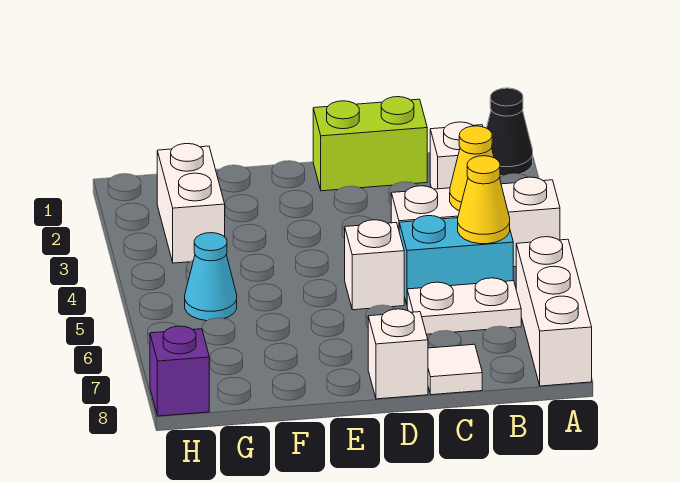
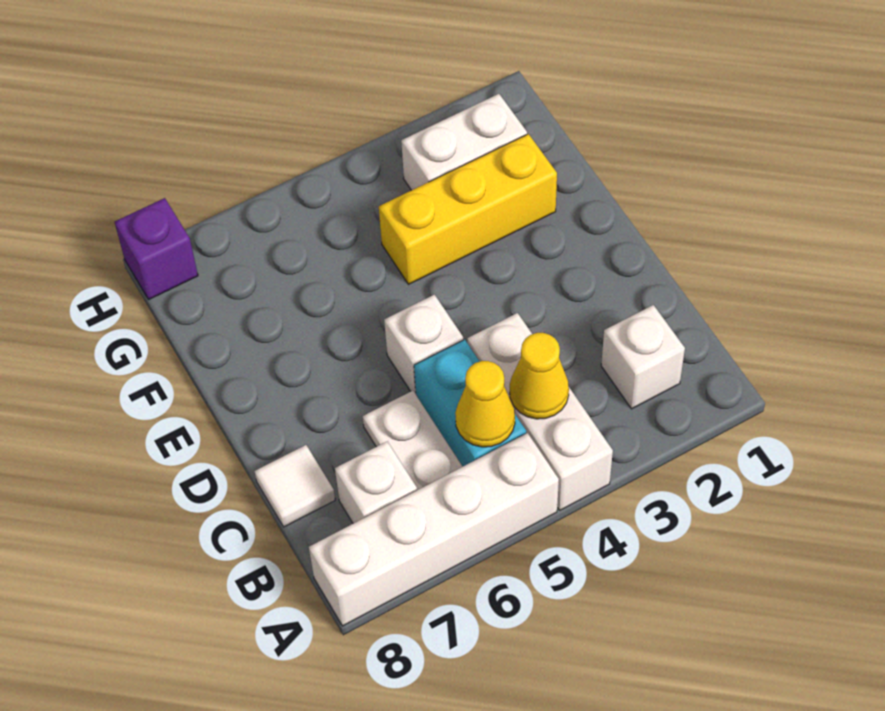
black cone A1 level 1 -> none
white brick A6:A8 level 1 -> white brick A5:A8 level 1
lime brick C1:D1 level 1 -> none
white brick D8 level 1 -> white brick B7 level 1
none -> yellow brick F2:F4 level 1
cyan cone G5 level 1 -> none

